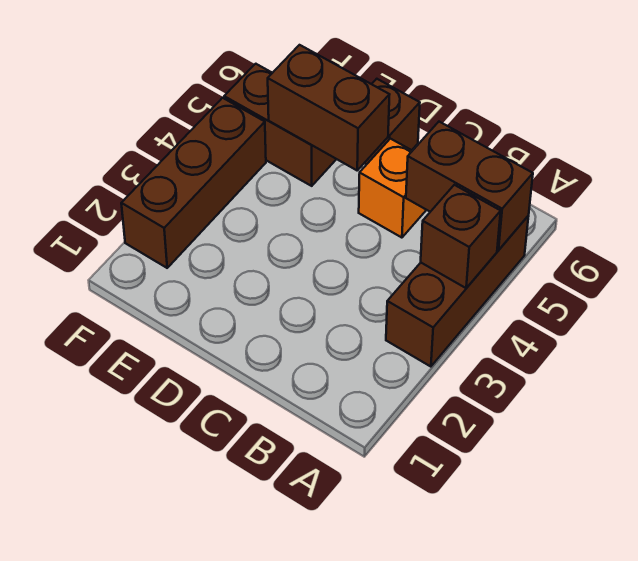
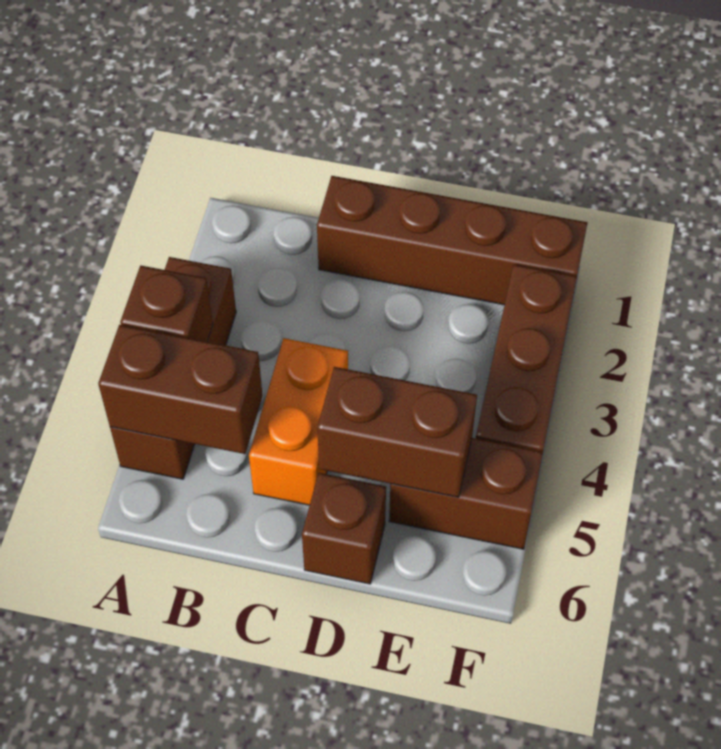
none -> brown brick C1:F1 level 1
orange brick C5 level 1 -> orange brick C4:C5 level 1

